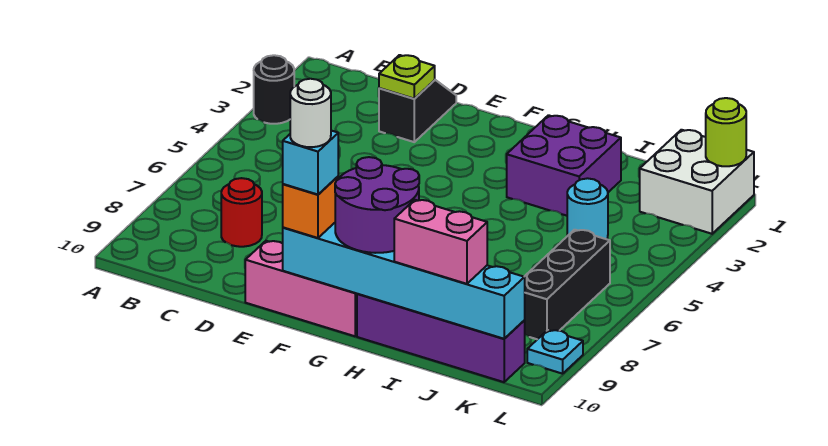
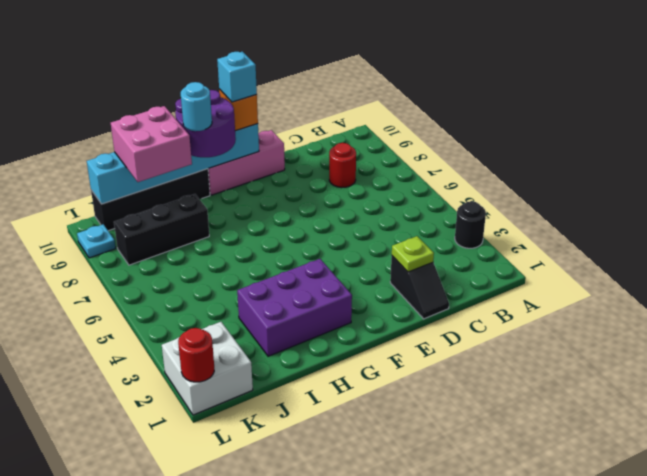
white round brick F10 level 5 -> none
purple brick H2:I3 level 1 -> purple brick G2:I3 level 1
purple brick H10:K10 level 1 -> black brick H10:K10 level 1
pink brick I10:J10 level 3 -> pink brick I9:J10 level 3
cyan round brick J4 level 1 -> cyan round brick H9 level 4
black brick K6:K8 level 1 -> black brick I8:K8 level 1
lime round brick L1 level 2 -> red round brick L1 level 2

